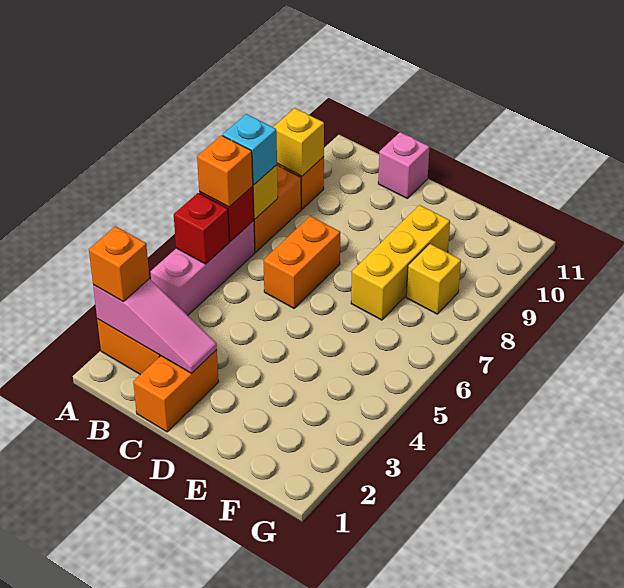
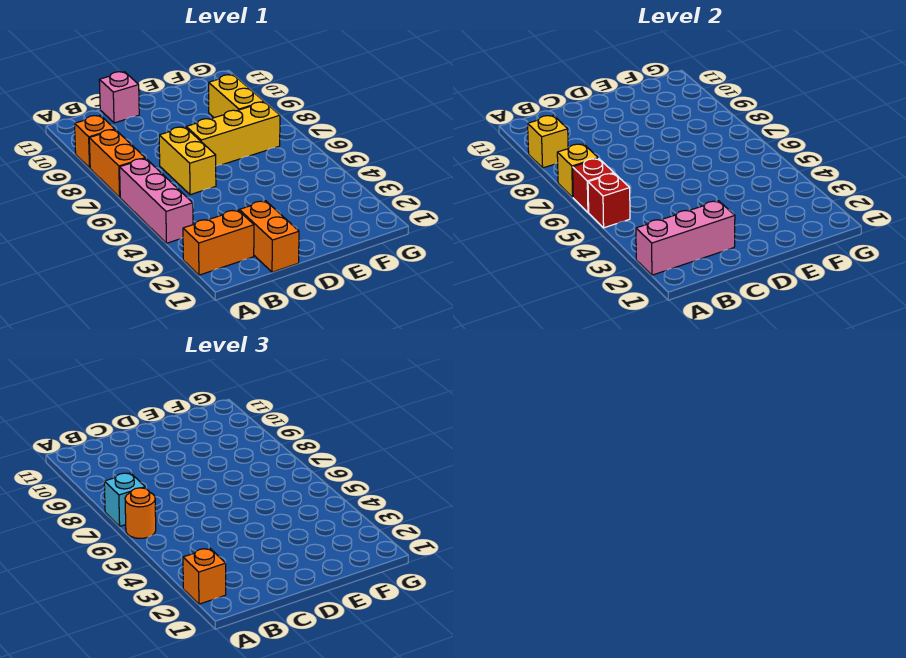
pink slope A2:C2 level 2 top A -> pink brick A2:C2 level 2
orange brick A6 level 3 -> orange round brick A6 level 3
orange brick C6:C7 level 1 -> yellow brick C6:C7 level 1
yellow brick E7:E9 level 1 -> yellow brick D7:F7 level 1
yellow brick F8 level 1 -> yellow brick F8:F9 level 1

